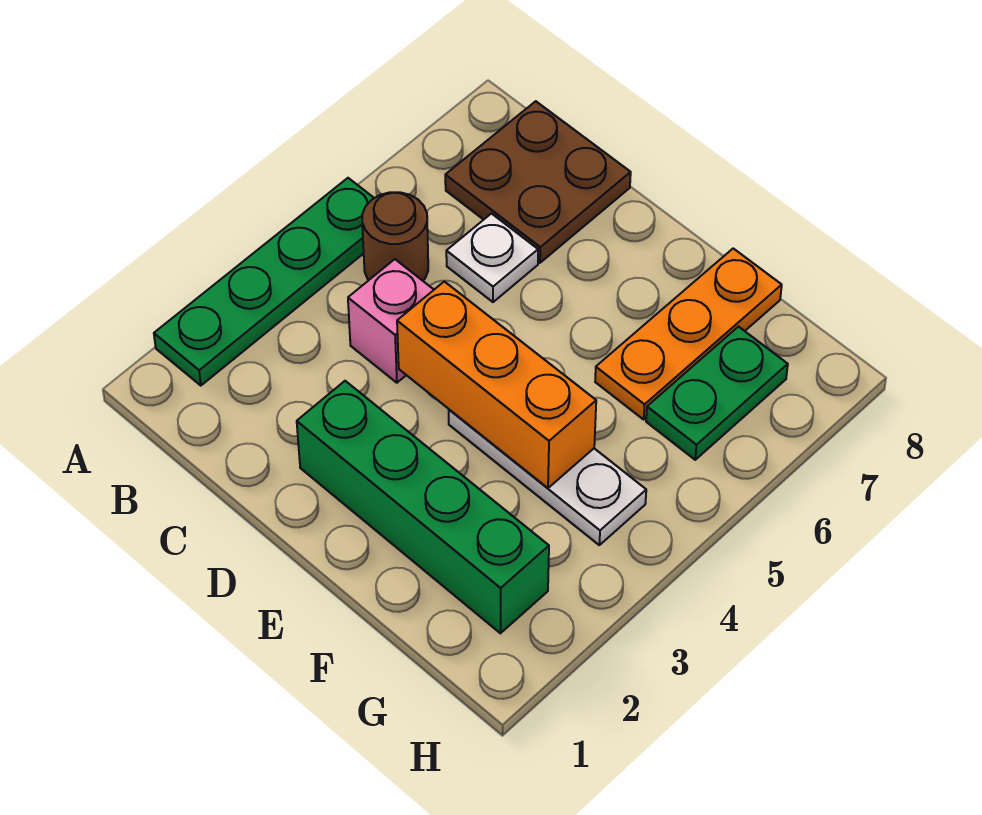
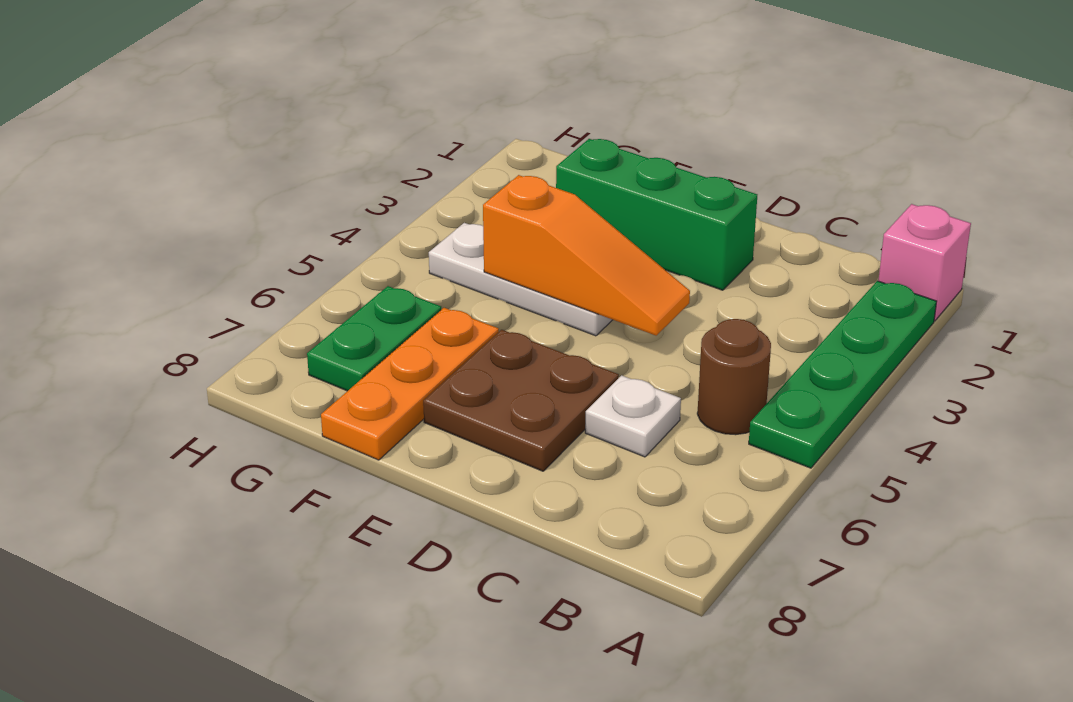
brown plate B7:C8 level 1 -> brown plate D6:E7 level 1
pink brick C4 level 1 -> pink brick A1 level 1
green brick D2:G2 level 1 -> green brick D2:F2 level 1
orange brick D4:F4 level 2 -> orange slope D4:F4 level 2 top F

